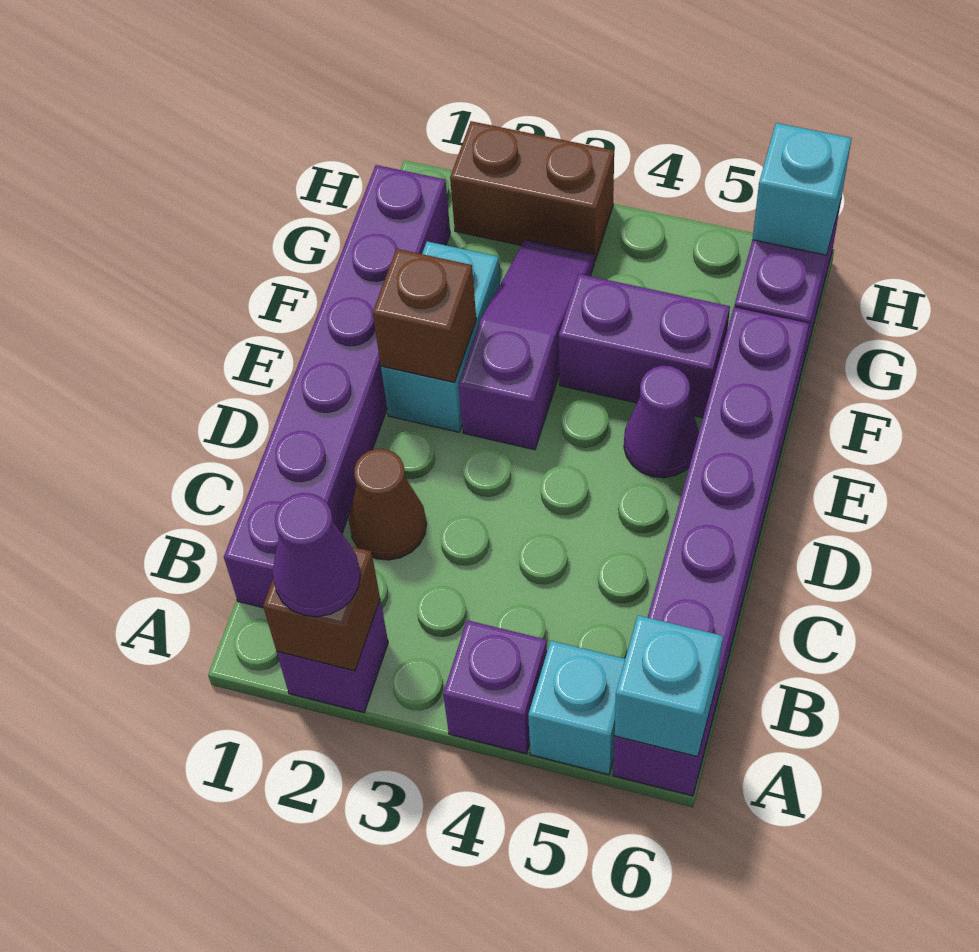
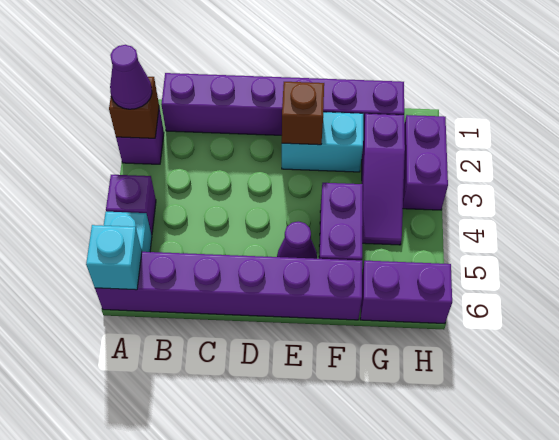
brown cone C2 level 1 -> none
purple slope E3:G3 level 1 top E -> purple slope G2:G4 level 1 top 2
brown brick H2:H3 level 1 -> purple brick H2:H3 level 1
cyan brick H6 level 2 -> none

